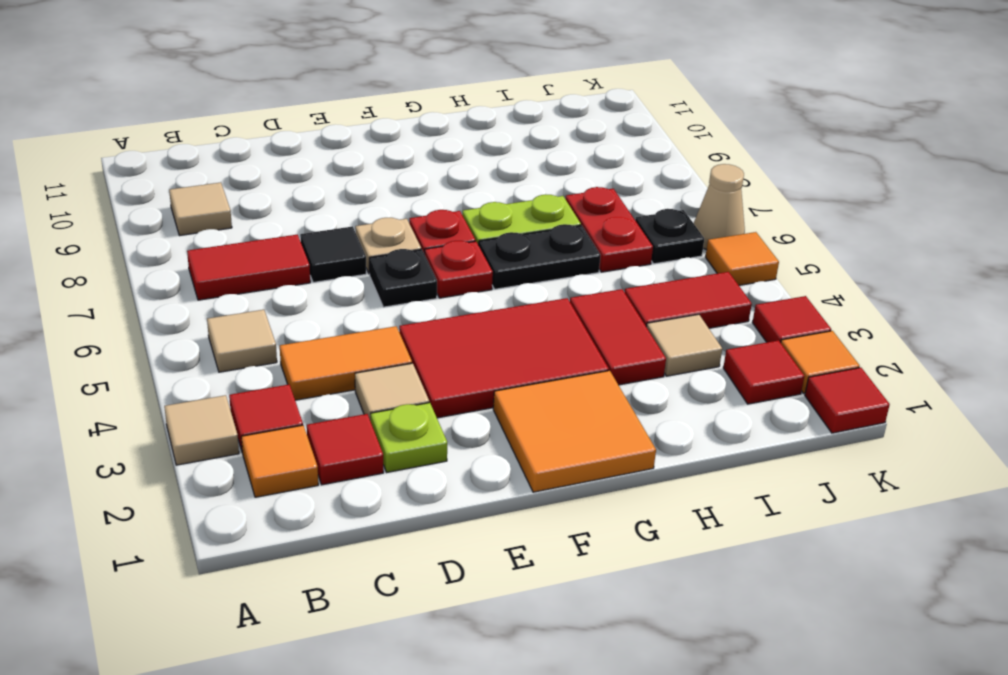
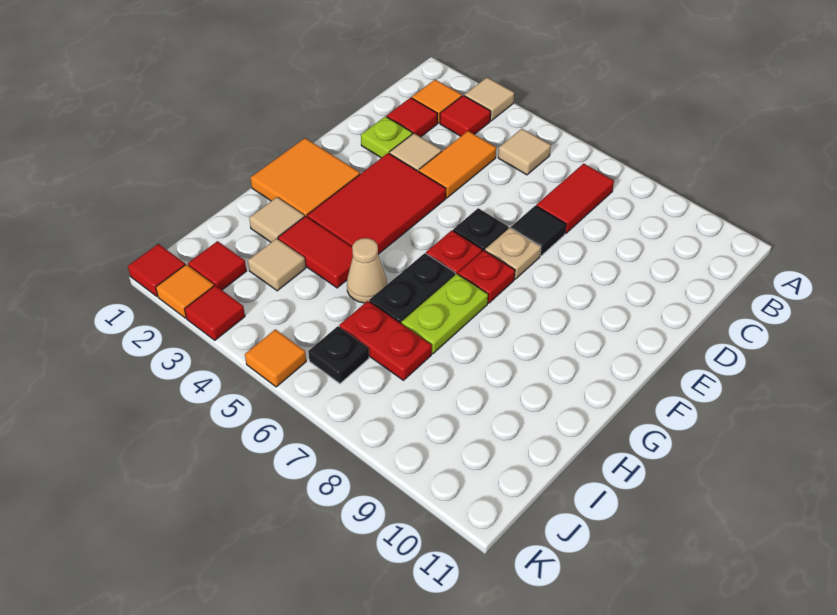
tan tile B9 level 1 -> tan tile H2 level 1
red tile I4:J4 level 1 -> none
tan cone K6 level 1 -> tan cone H5 level 1

